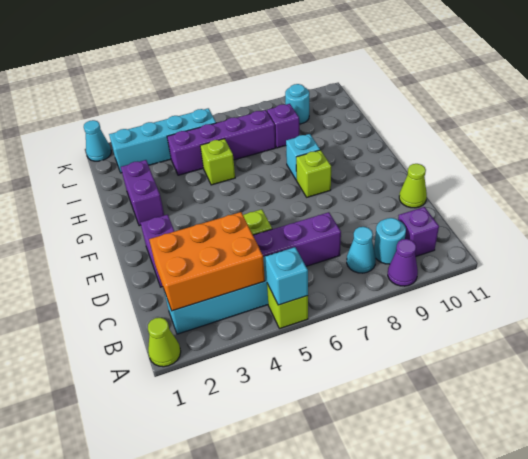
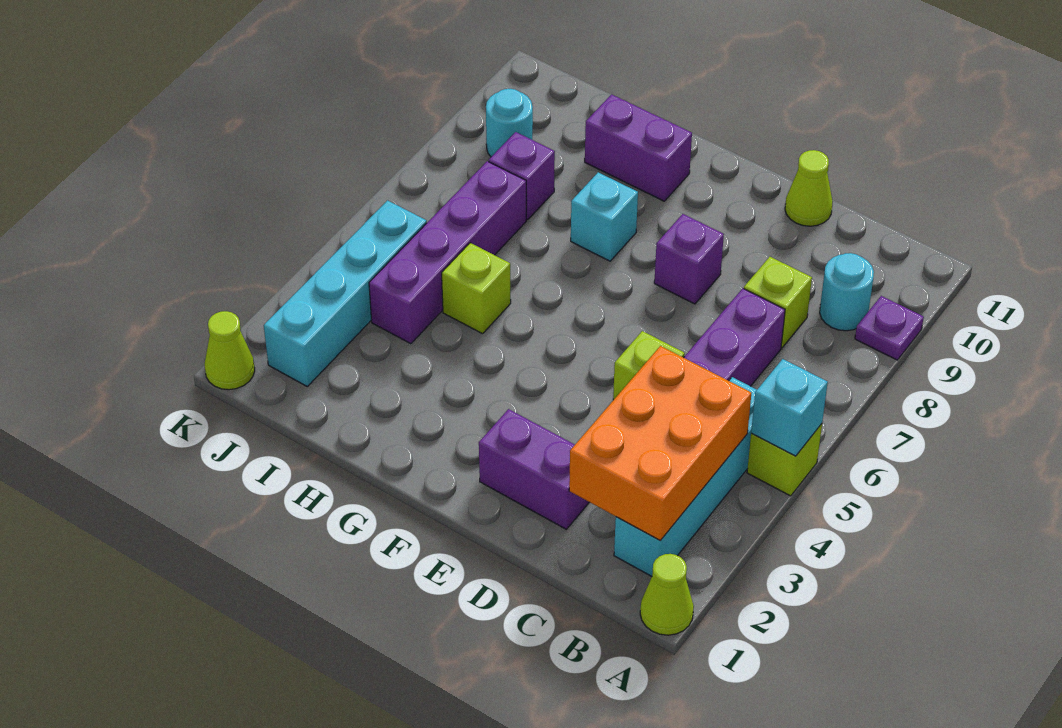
purple cone A9 level 1 -> purple plate A9 level 1
cyan cone B8 level 1 -> none
purple brick B10 level 1 -> purple brick E8 level 1
lime brick F8 level 1 -> lime brick C8 level 1
purple brick G2:H2 level 1 -> purple brick G10:H10 level 1
cyan cone K1 level 1 -> lime cone K1 level 1

